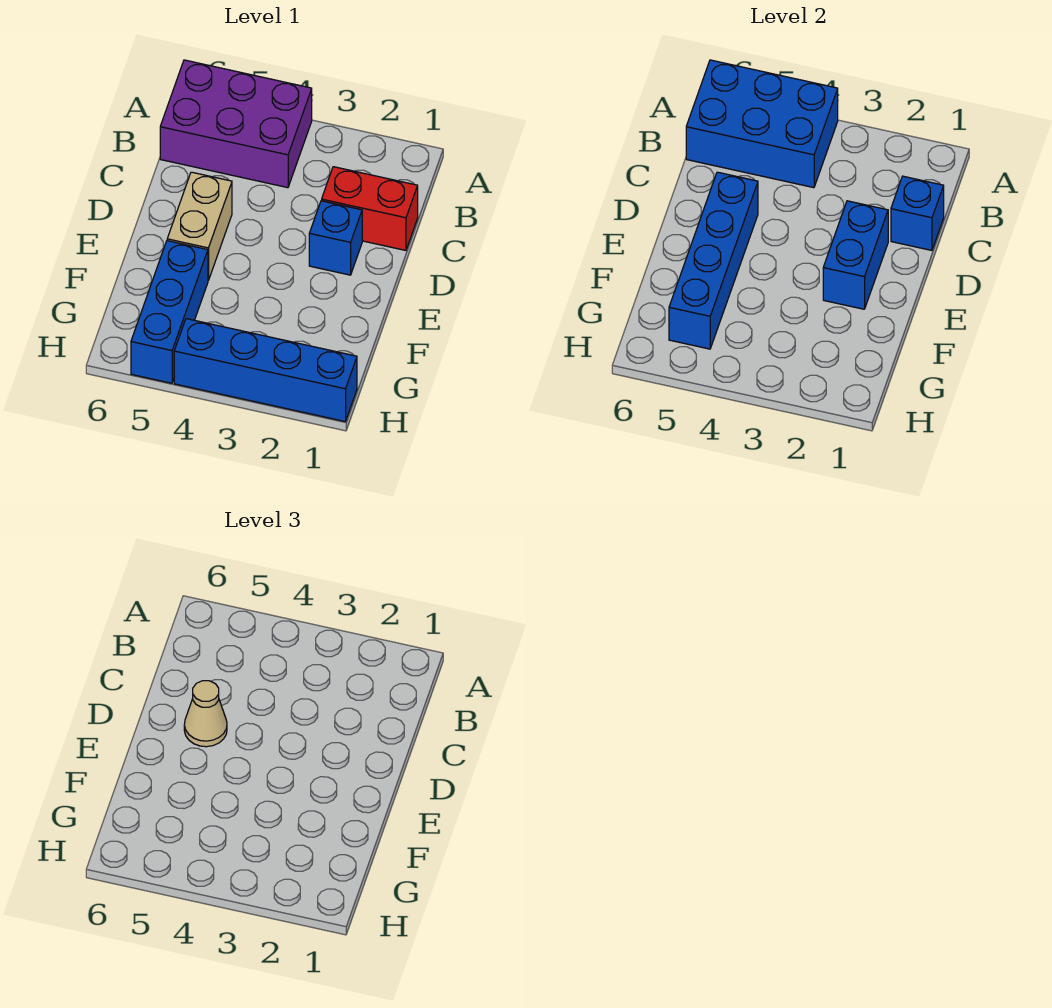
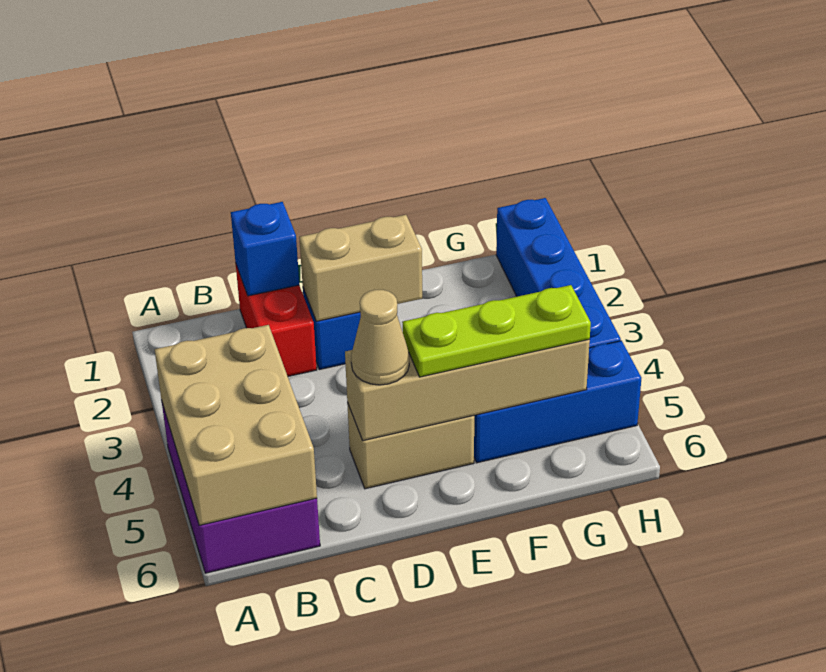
blue brick A4:B6 level 2 -> tan brick A4:B6 level 2
blue brick D2:E2 level 2 -> tan brick D2:E2 level 2
blue brick D5:G5 level 2 -> tan brick D5:G5 level 2
none -> lime plate E5:G5 level 3

